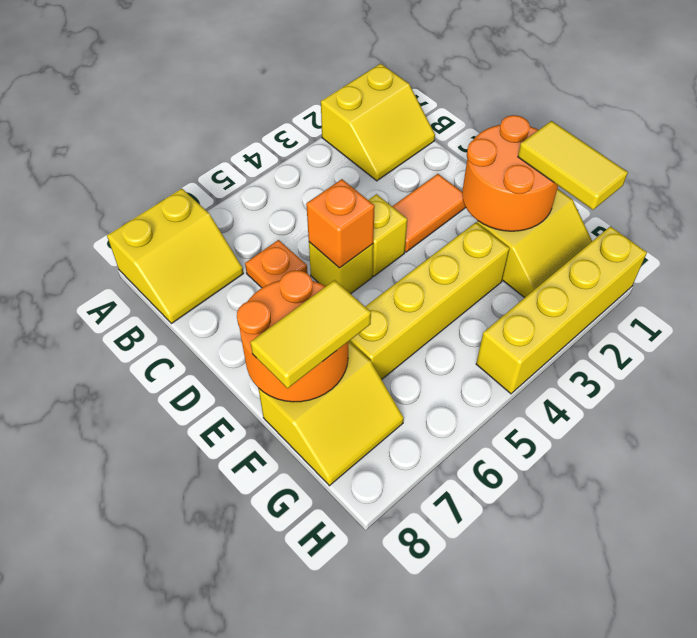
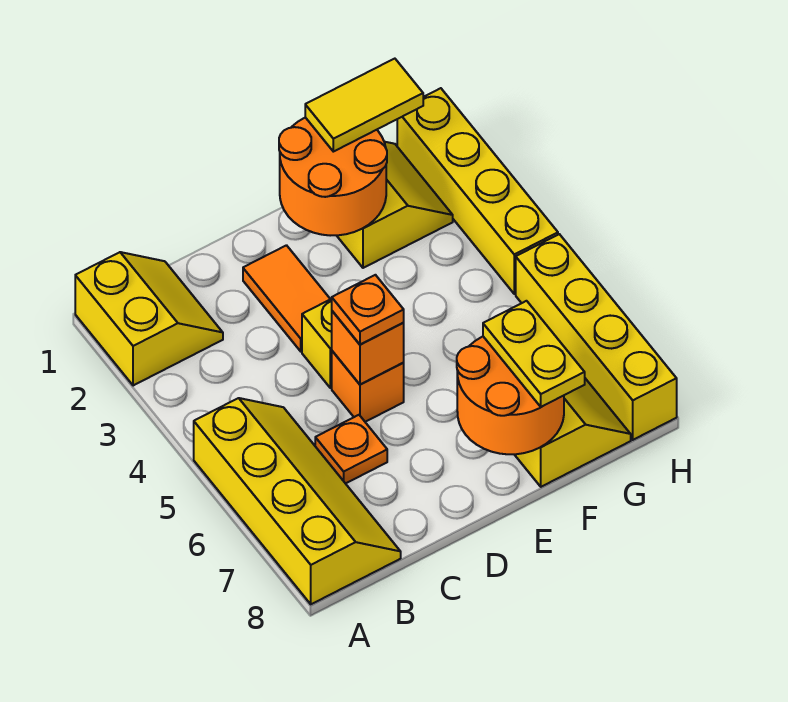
yellow slope A7:B8 level 1 top A -> yellow slope A5:B8 level 1 top A
yellow brick D5 level 1 -> orange brick D5 level 1
none -> orange plate D5 level 3
yellow brick F3:F6 level 1 -> yellow brick H5:H8 level 1
yellow tile F7:F8 level 3 -> yellow plate F7:F8 level 3

